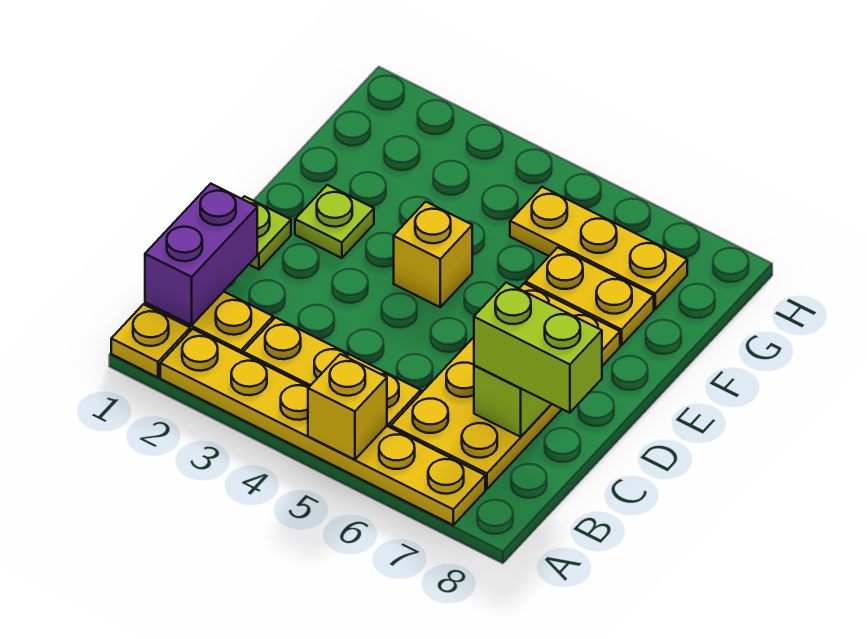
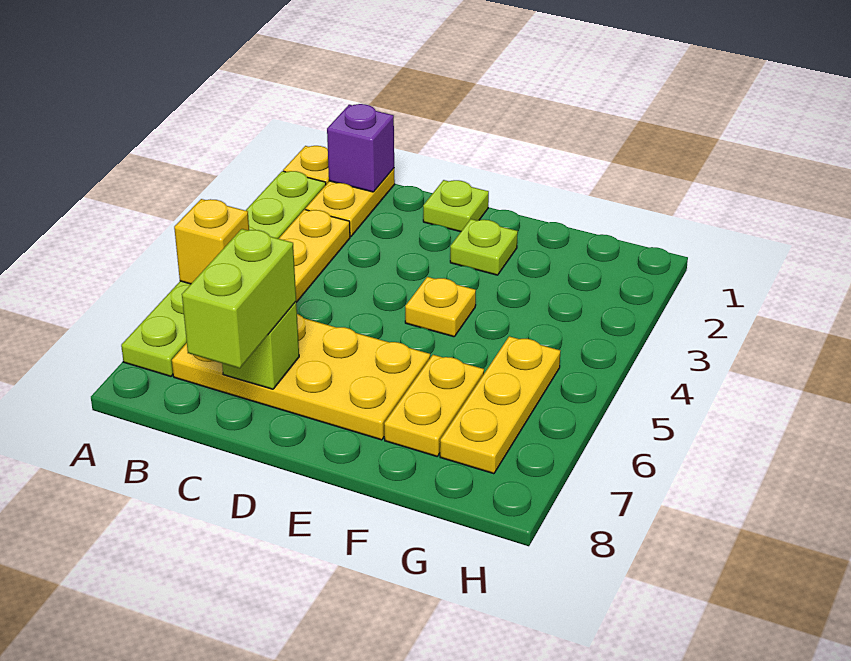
yellow plate A2:A7 level 1 -> lime plate A2:A7 level 1
purple brick B1:C1 level 2 -> purple brick B1 level 2
yellow brick E4 level 1 -> yellow plate E4 level 1

